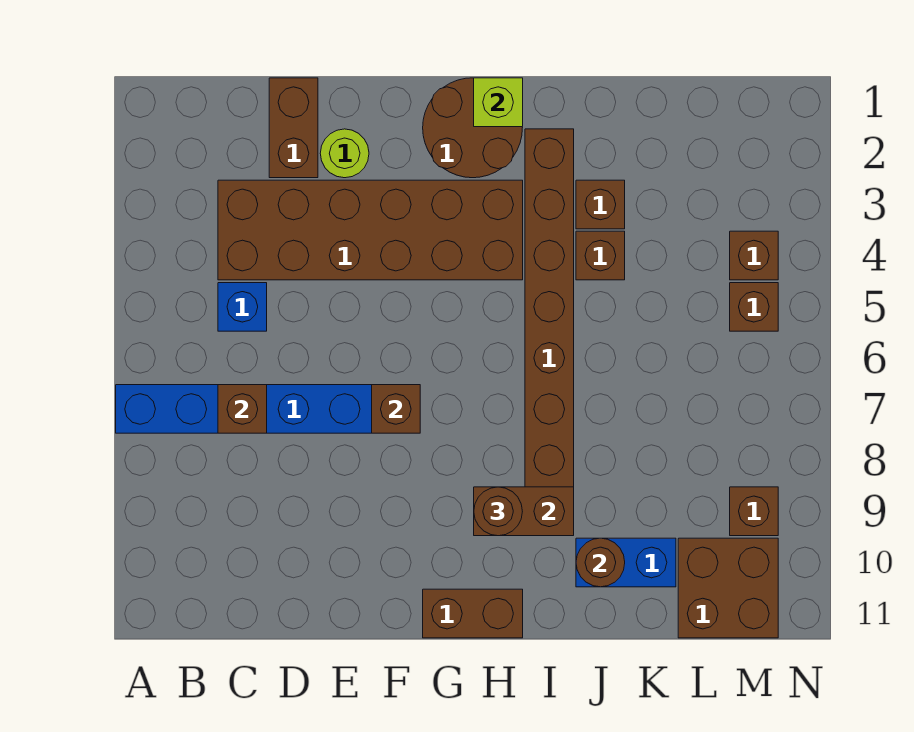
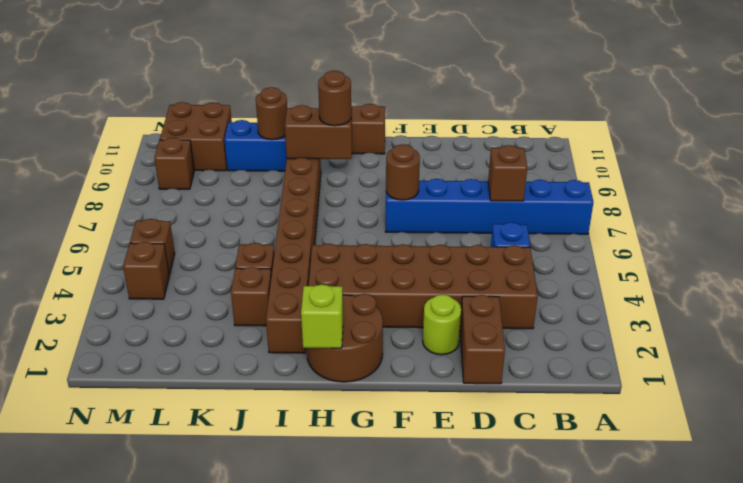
brown brick F7 level 2 -> brown round brick F7 level 2

